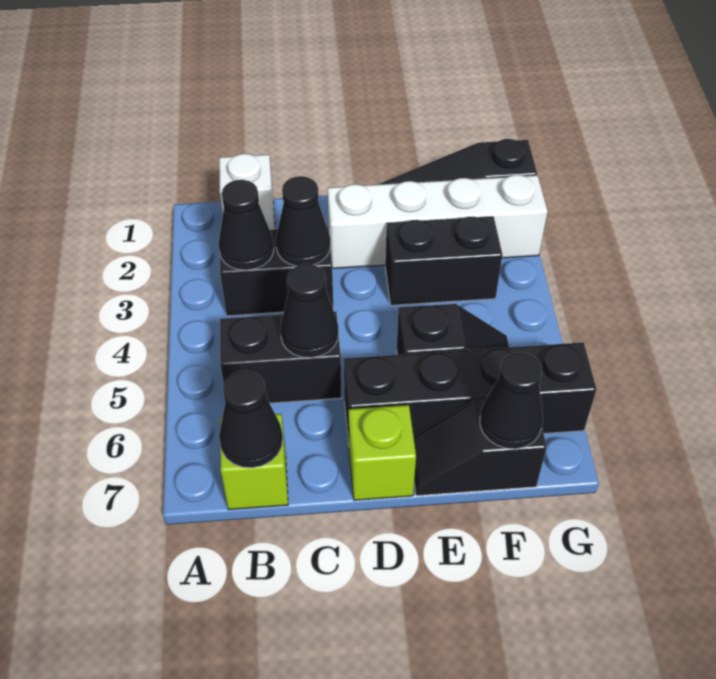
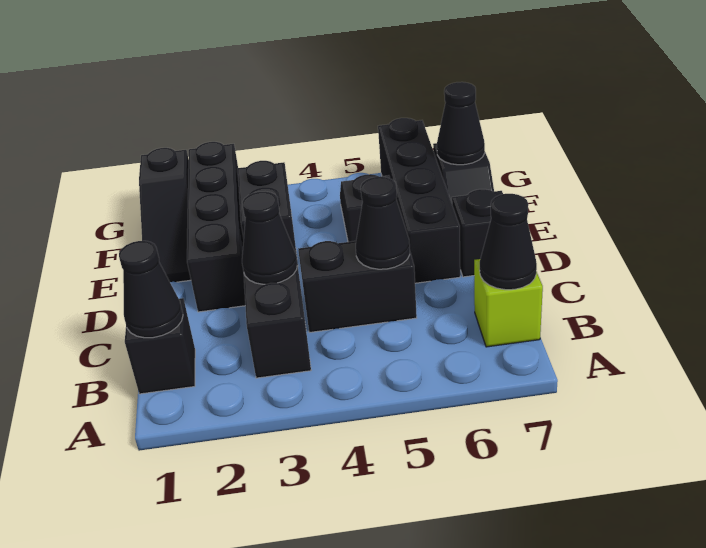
white brick B1 level 1 -> black brick B1 level 1
black cone B3 level 2 -> black cone B1 level 2
black brick B5:C5 level 1 -> black brick C4:C5 level 1
white brick D2:G2 level 1 -> black brick D2:G2 level 1
lime brick D7 level 1 -> black brick D7 level 1

